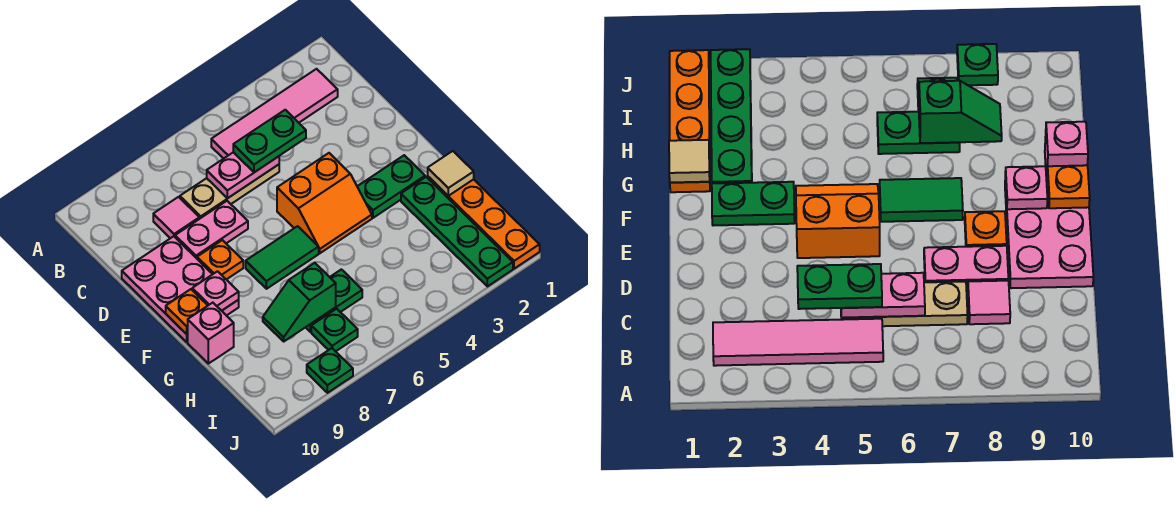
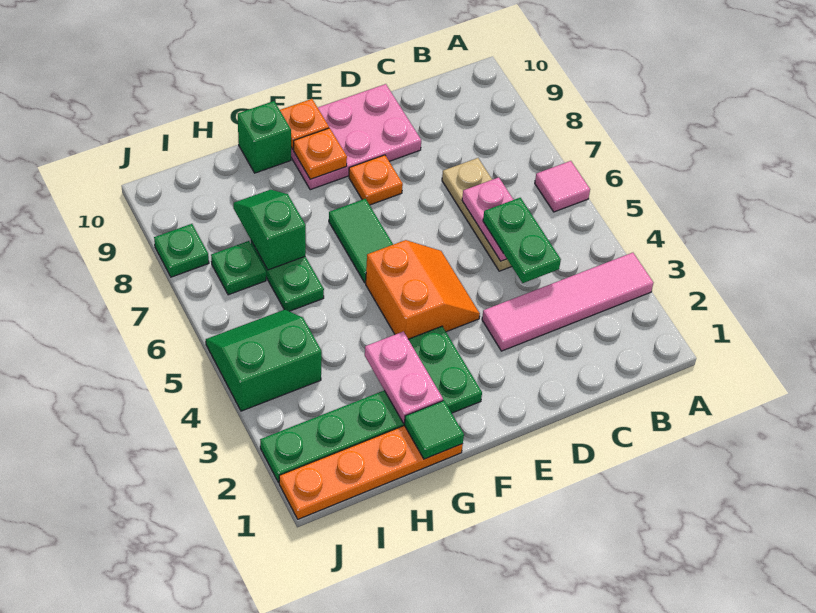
pink tile B2:B5 level 1 -> pink tile A3:D3 level 1
pink tile C8 level 1 -> pink tile A6 level 1
pink plate D7:D8 level 1 -> pink plate G2:G3 level 2
orange slope E4:F5 level 1 top E -> orange slope E4:F5 level 1 top F
pink plate F9 level 2 -> orange plate F9 level 2
tan tile G1 level 2 -> green tile G1 level 2
pink brick G10 level 1 -> green brick G10 level 1
none -> green slope I4:J5 level 1 top 4

